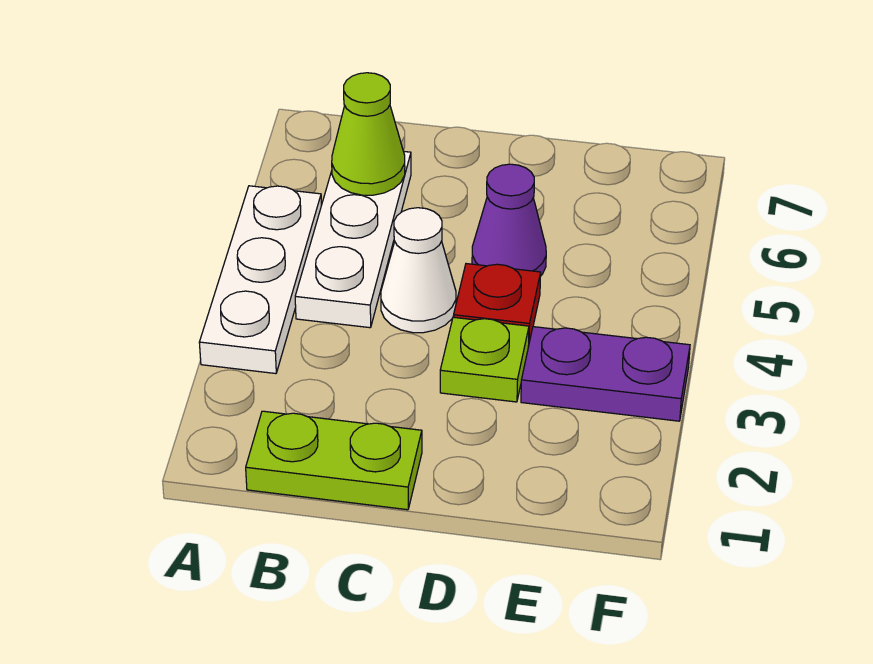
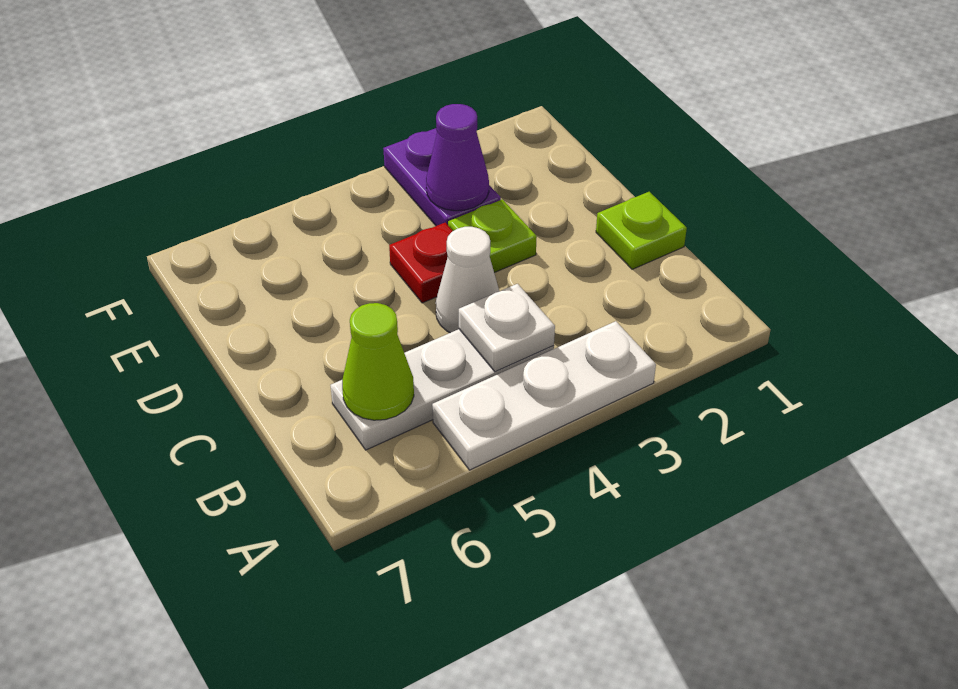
lime plate B1:C1 level 1 -> lime plate C1 level 1
none -> white plate B4 level 2
purple cone D5 level 1 -> purple cone E3 level 2

